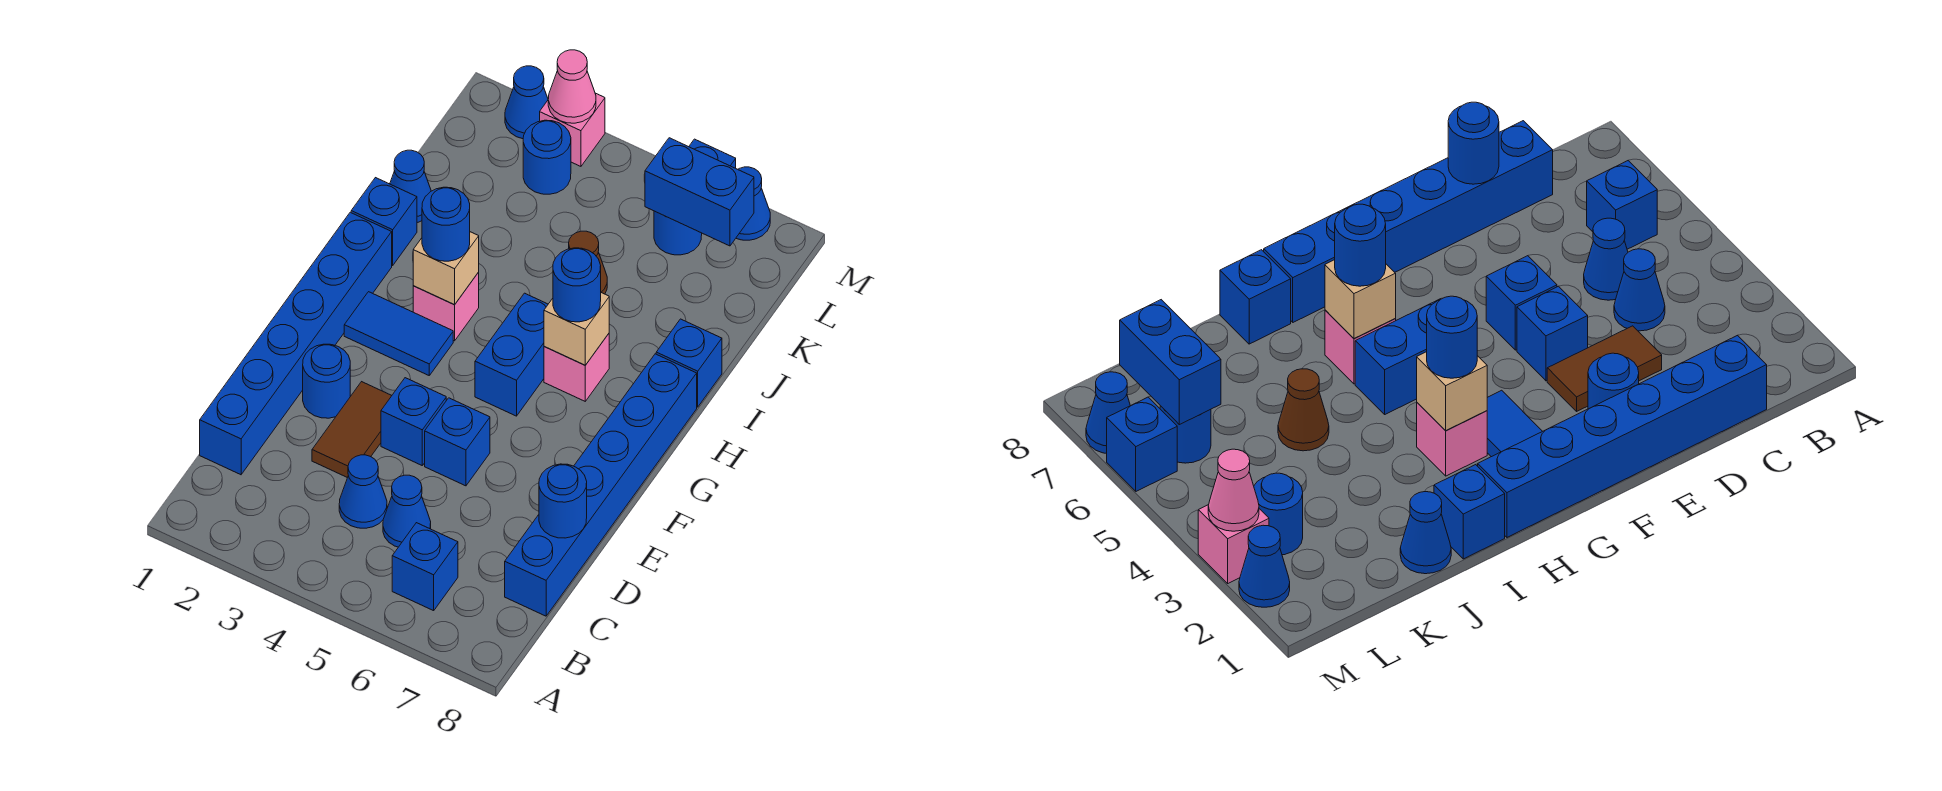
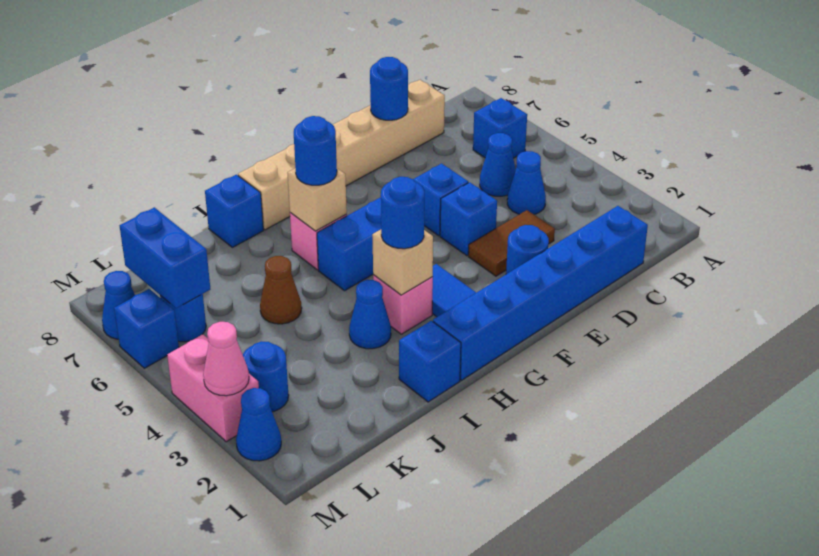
blue brick C8:H8 level 1 -> tan brick C8:H8 level 1
blue cone J1 level 1 -> blue cone I3 level 1
pink brick M3 level 1 -> pink brick M3:M4 level 1

